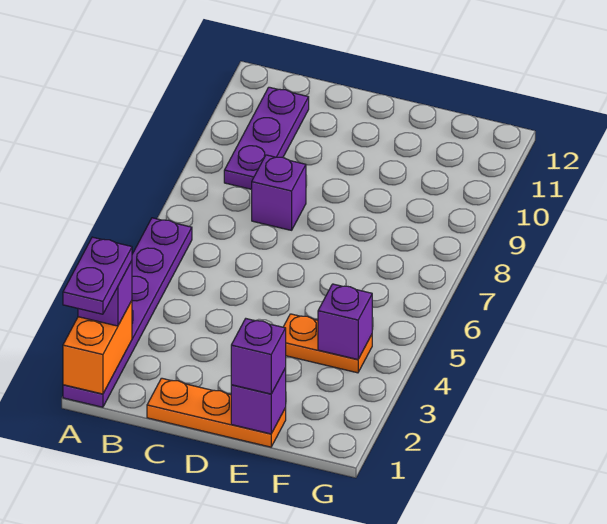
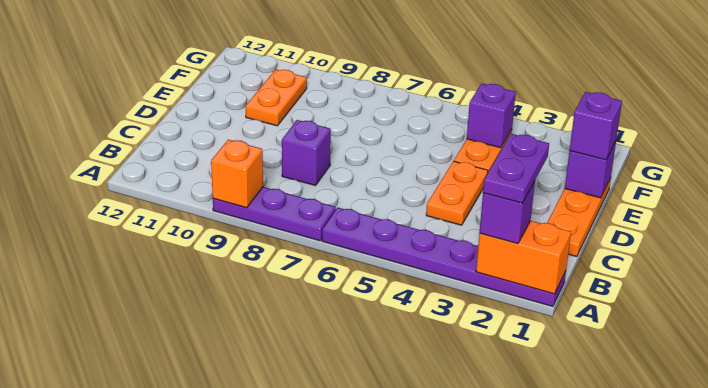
purple plate A1:A2 level 4 -> purple plate A2:B2 level 4
none -> orange brick A9 level 2
purple plate B9:B11 level 1 -> purple plate A7:A9 level 1
none -> orange plate C4:D4 level 1
none -> orange plate E10:F10 level 1

